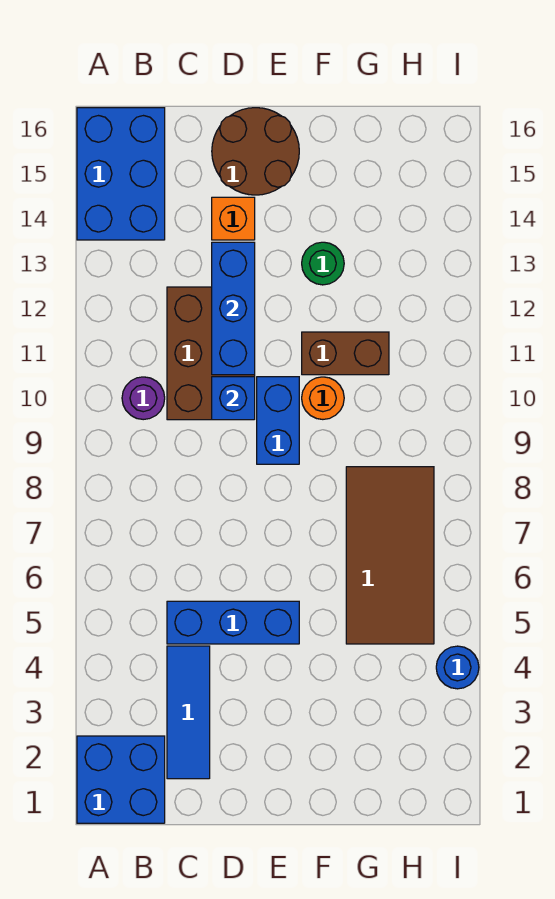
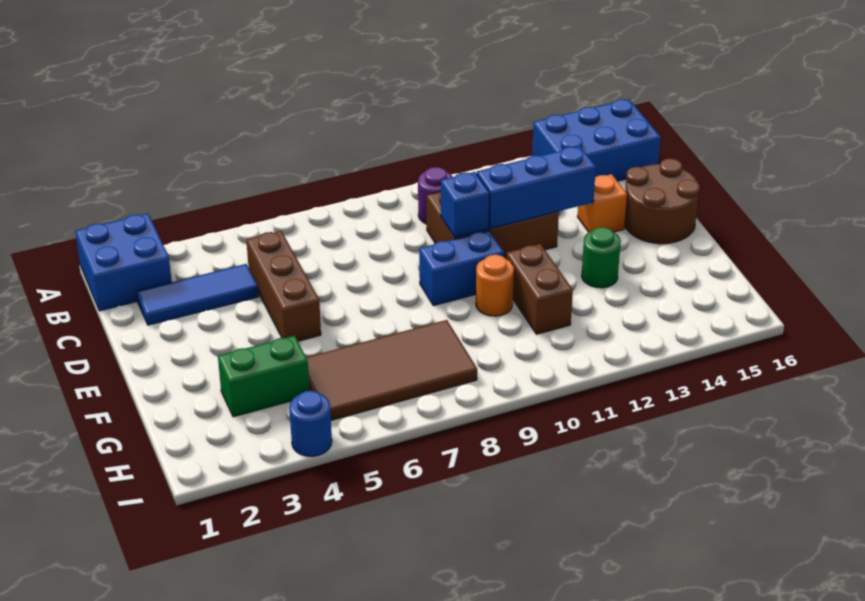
blue brick C5:E5 level 1 -> brown brick C5:E5 level 1
none -> green brick G3:G4 level 1

